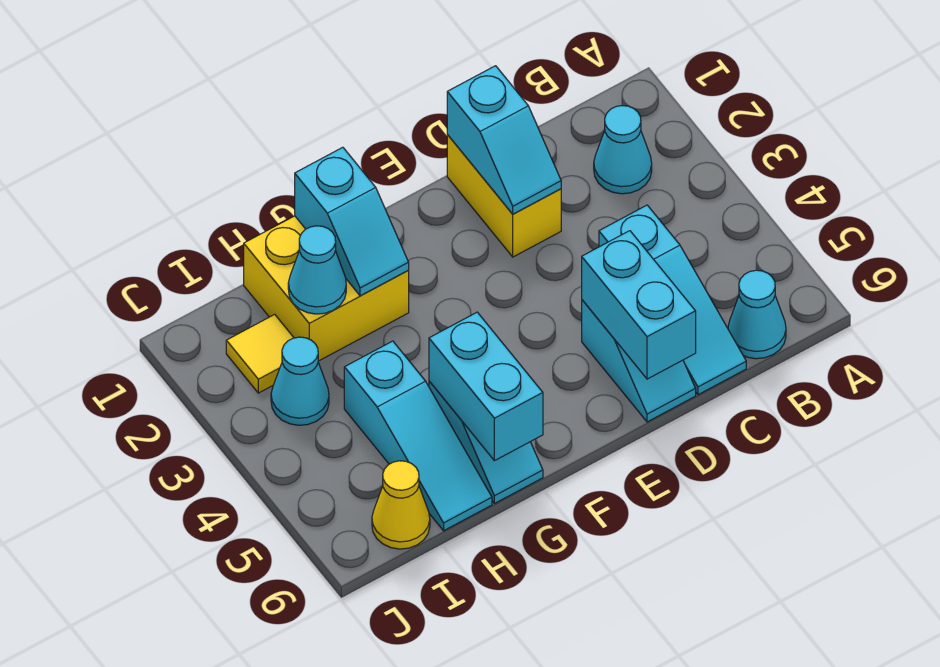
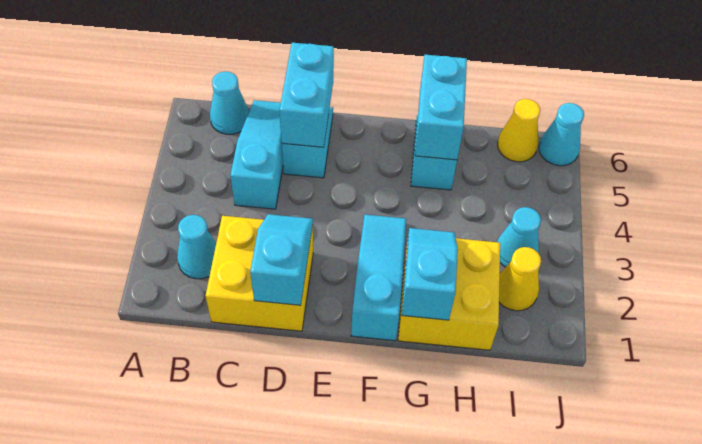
yellow brick D1:D2 level 1 -> yellow brick C1:D2 level 1
cyan cone H2 level 2 -> cyan cone J6 level 1
cyan slope H4:H6 level 1 top 4 -> cyan slope F1:F3 level 1 top 1
yellow tile I2 level 1 -> yellow cone I2 level 1

